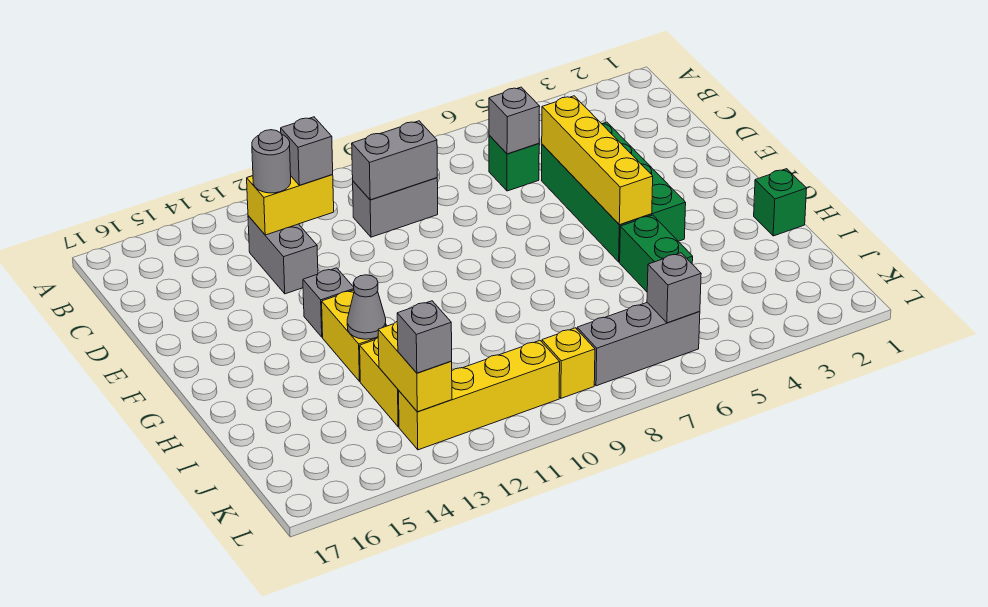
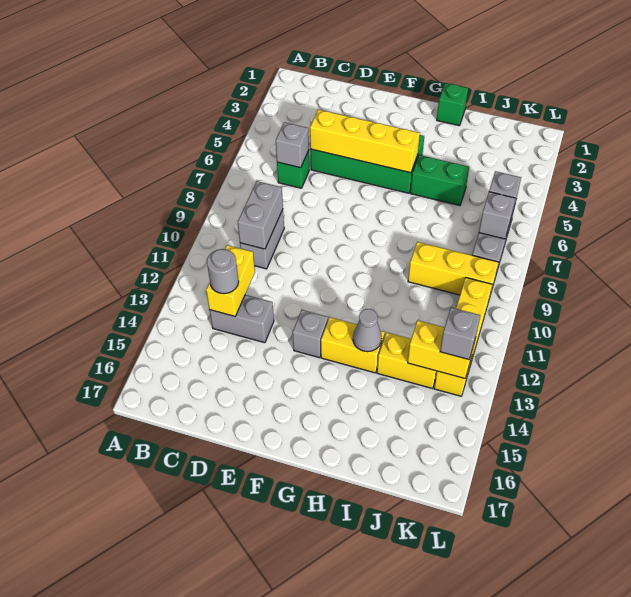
grey brick C12 level 3 -> grey brick K7 level 2
yellow brick K9 level 1 -> yellow brick I9:K9 level 1

